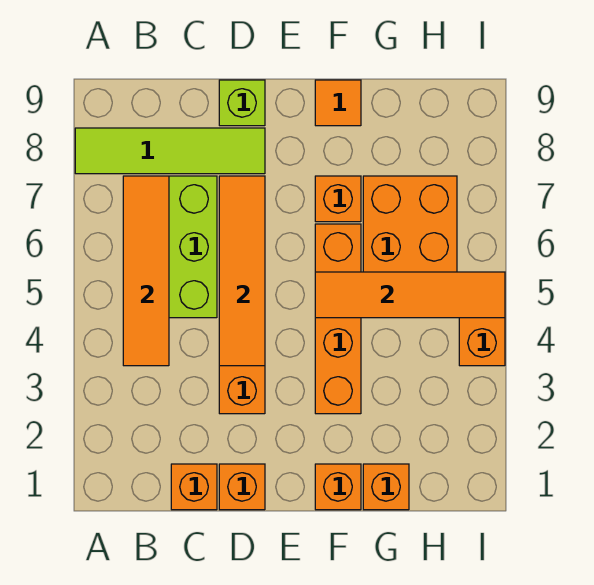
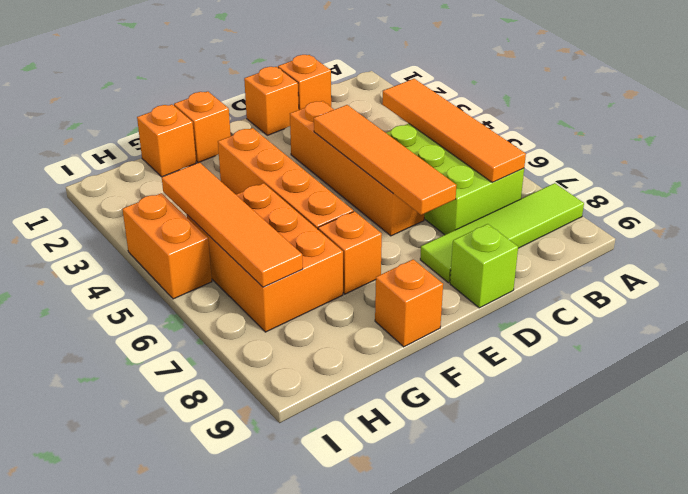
orange tile F5:I5 level 2 -> orange tile H4:H7 level 2
orange tile F9 level 1 -> orange brick F9 level 1

